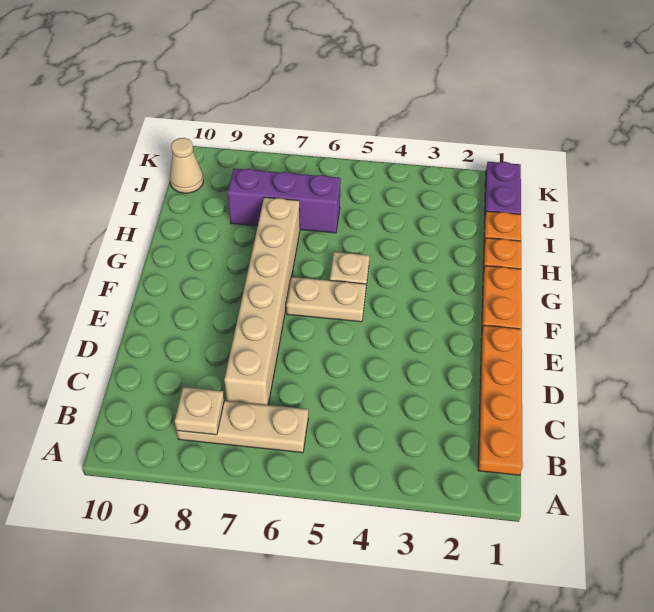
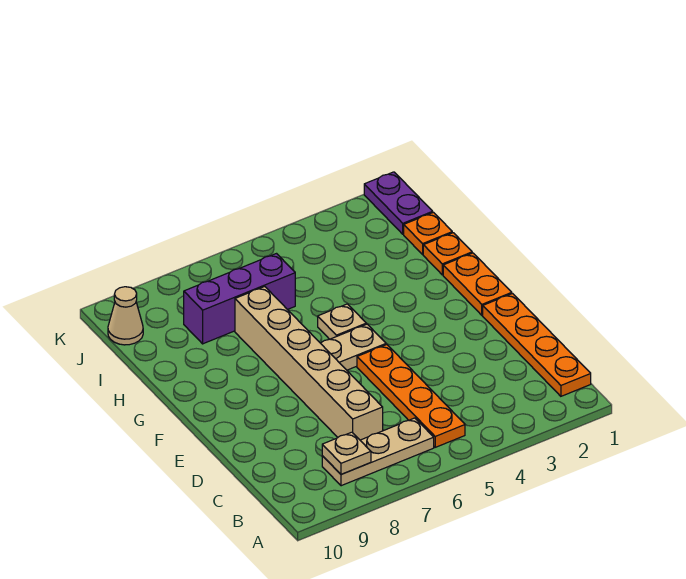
none -> orange plate B5:E5 level 1

